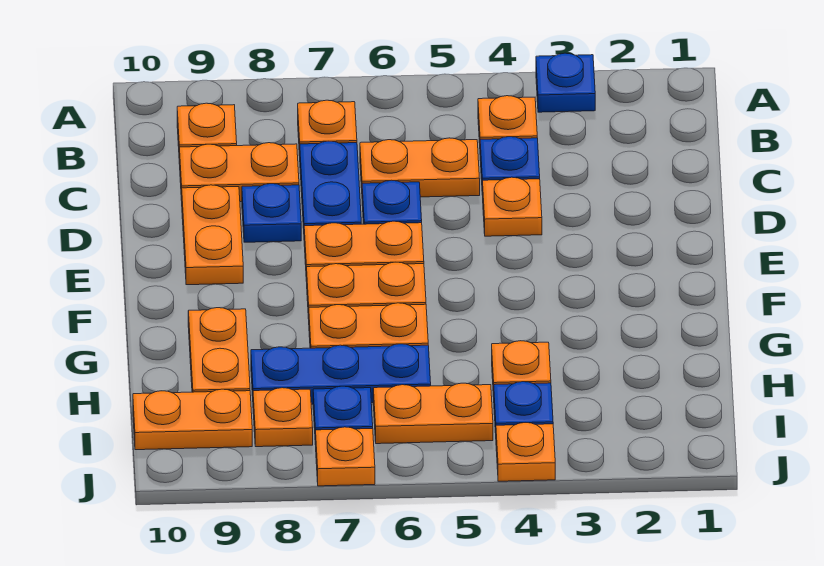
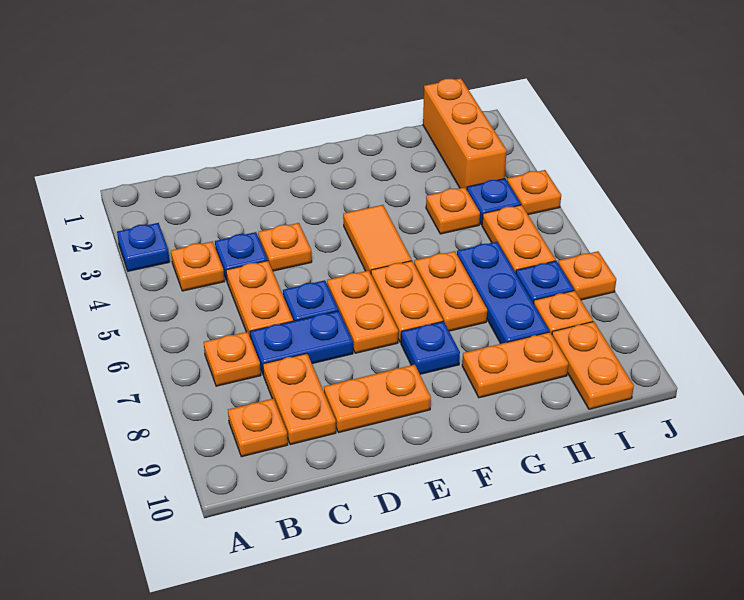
blue plate D8 level 1 -> blue plate F8 level 1
none -> orange tile F4:F5 level 1
none -> orange brick I1:I3 level 1

